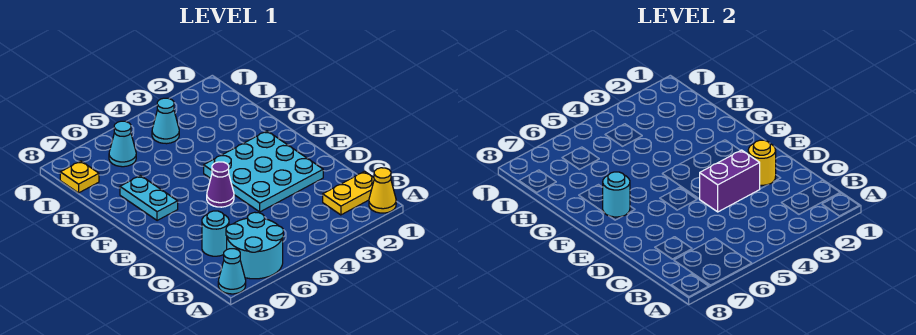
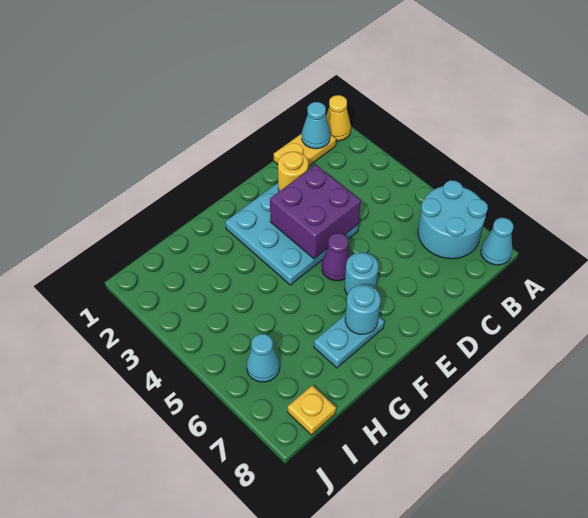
yellow plate B1:B2 level 1 -> yellow plate B1:C1 level 1
cyan round brick C7 level 1 -> cyan round brick E6 level 1
purple brick D3:D4 level 2 -> purple brick D3:E4 level 2
cyan cone I4 level 1 -> cyan cone B1 level 2

